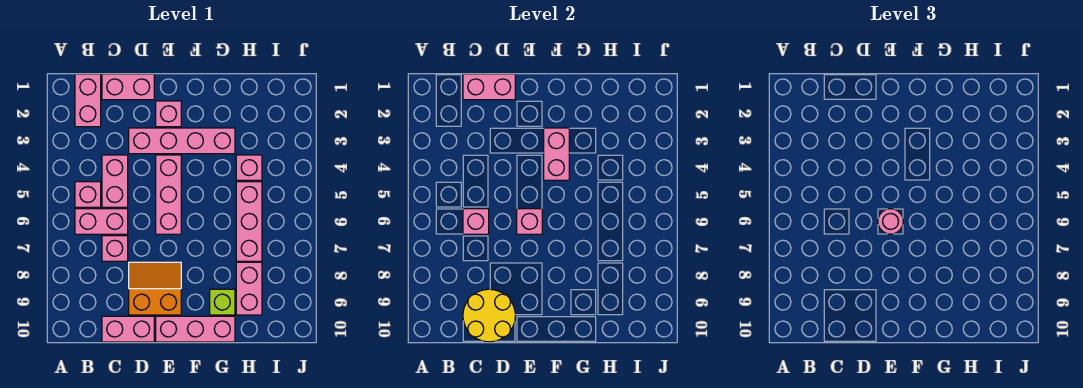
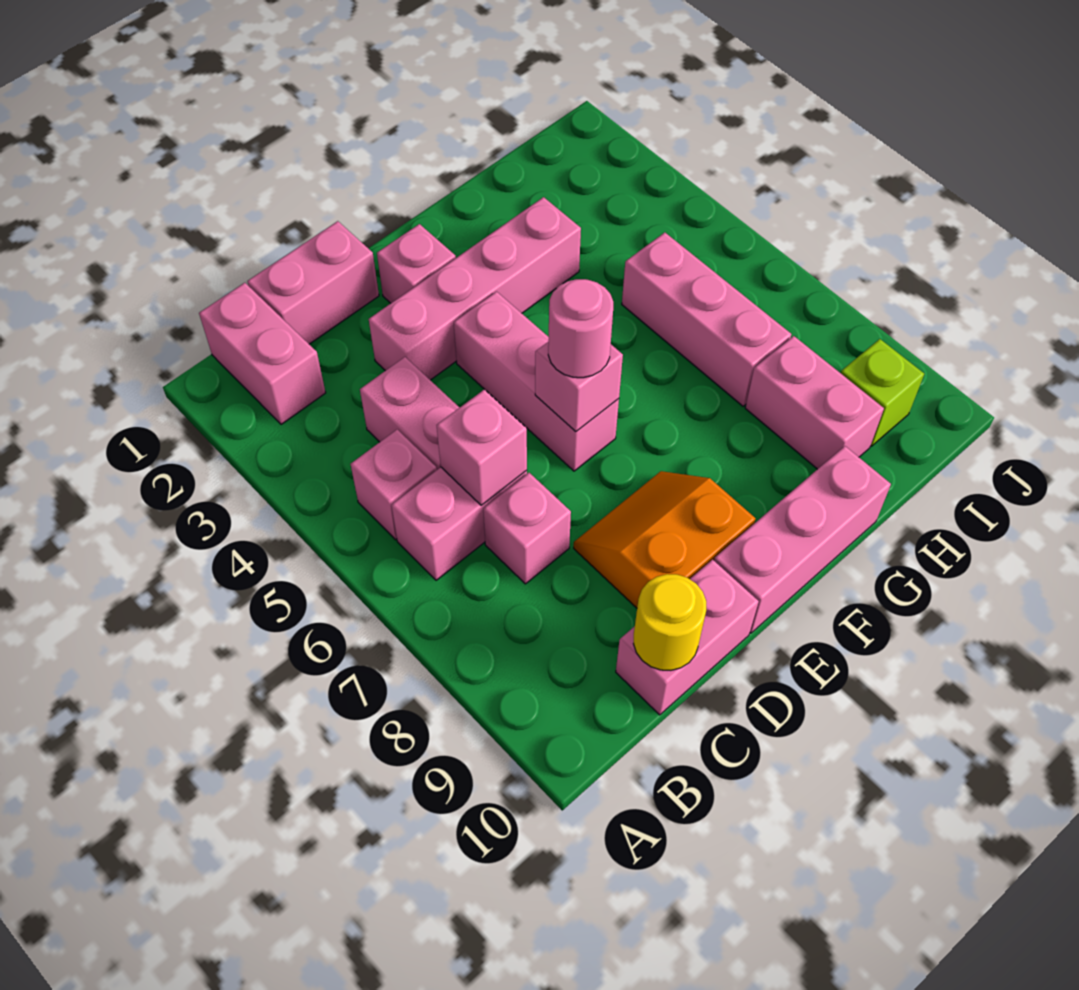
pink brick C1:D1 level 2 -> none
yellow round brick C9:D10 level 2 -> yellow round brick C10 level 2
pink brick F3:F4 level 2 -> none
lime brick G9 level 1 -> lime brick I9 level 1
pink brick H4 level 1 -> none

